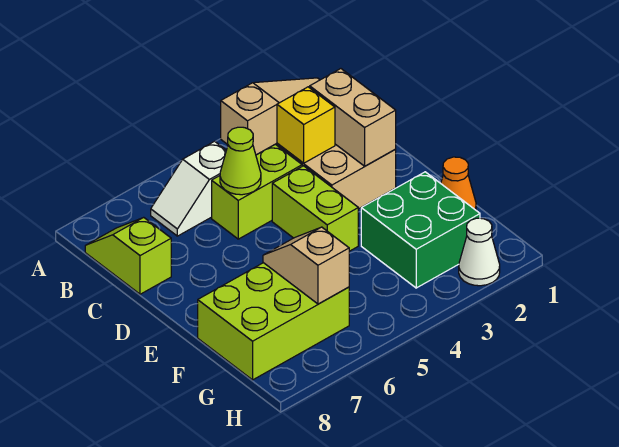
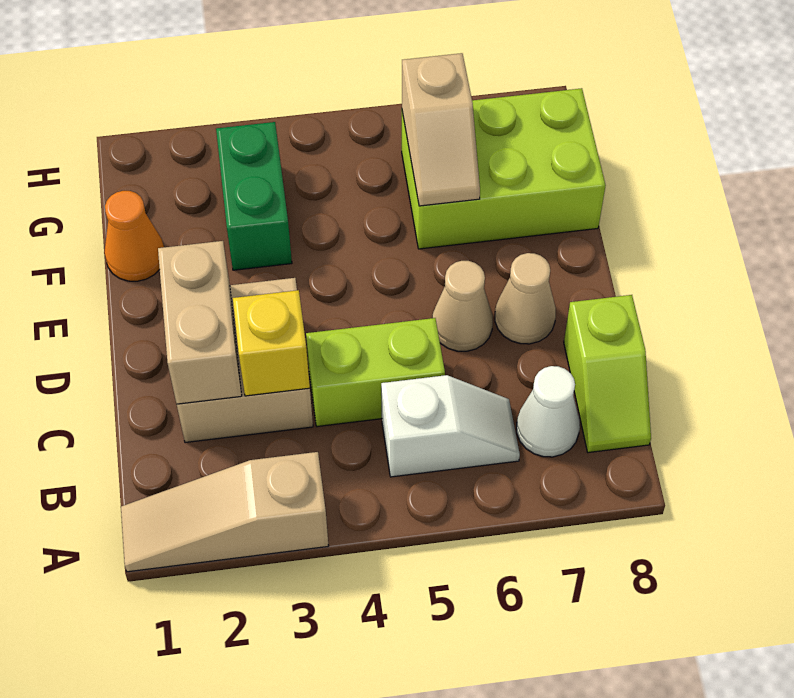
lime cone C5 level 2 -> none
lime brick D4:E4 level 1 -> none
none -> tan cone D6 level 1
none -> tan cone D7 level 1
green brick F2:G3 level 1 -> green brick F3:G3 level 1
white cone H2 level 1 -> white cone B7 level 1

